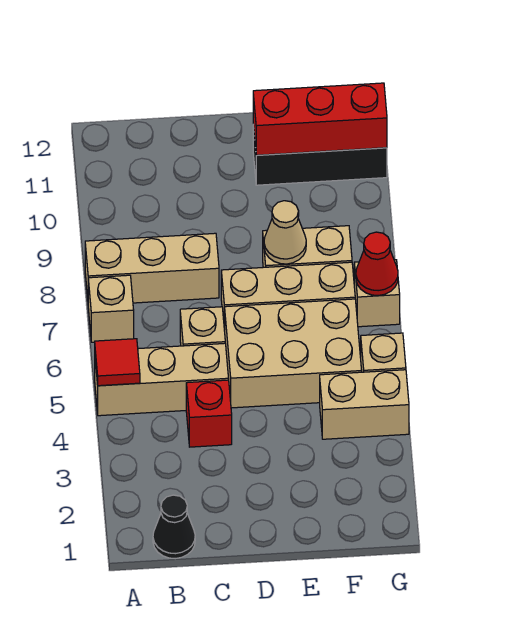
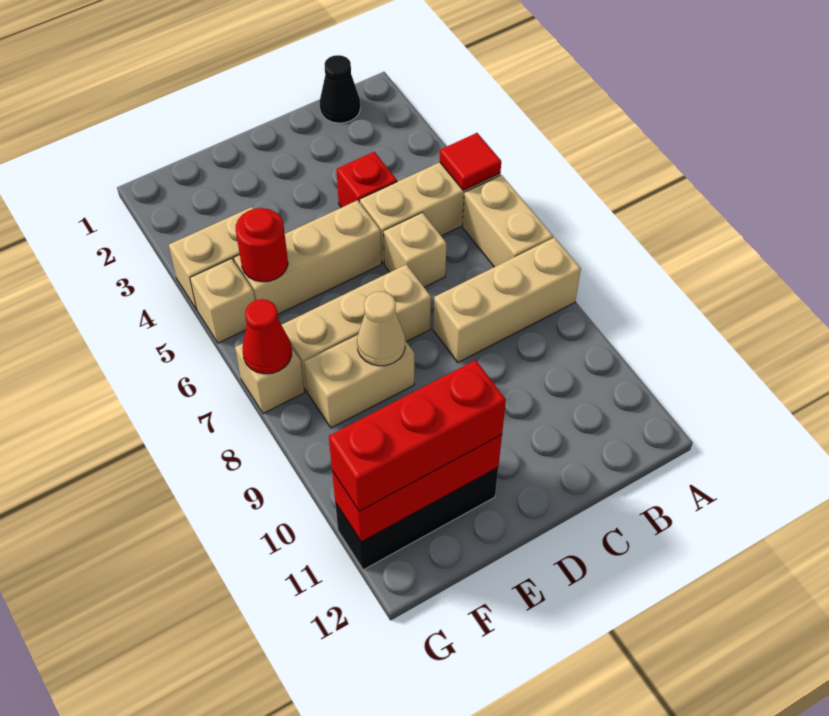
tan brick A7 level 1 -> tan brick A6:A7 level 1
tan brick D5:F6 level 1 -> tan brick D5:F5 level 1
none -> red brick E11:G11 level 3
none -> red round brick F5 level 2

